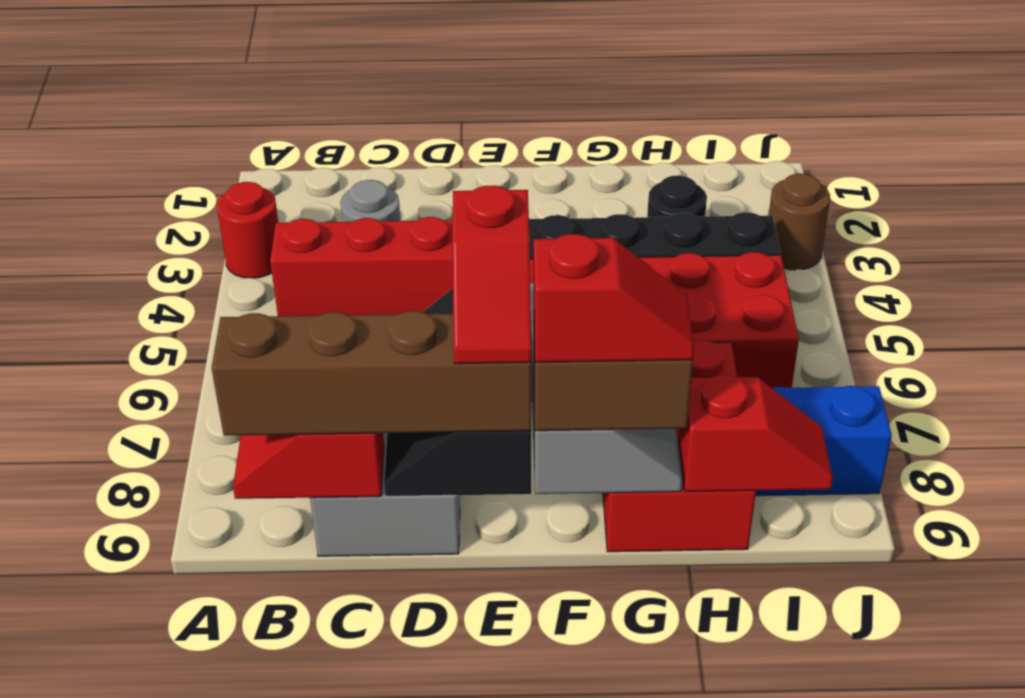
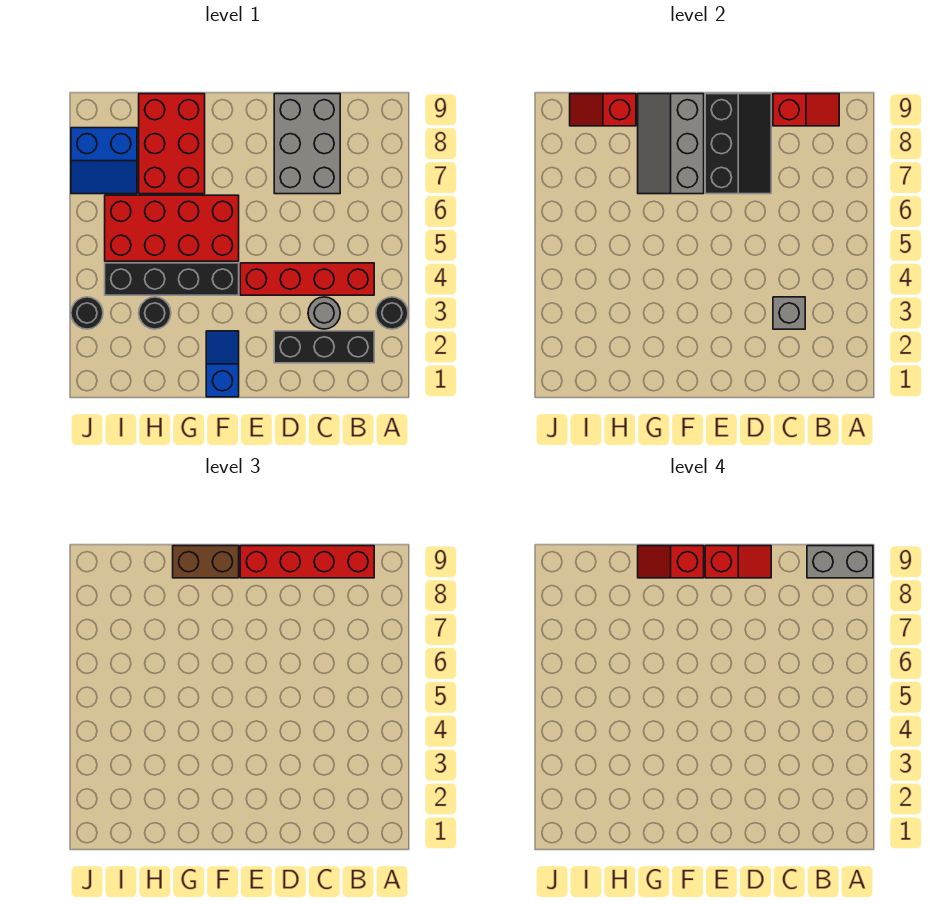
red round brick A3 level 1 -> black round brick A3 level 1
none -> grey brick A9:B9 level 4
none -> black brick B2:D2 level 1
brown brick B9:E9 level 3 -> red brick B9:E9 level 3
none -> grey brick C3 level 2
red slope E8:E9 level 4 top 8 -> red slope D9:E9 level 4 top E
none -> blue slope F1:F2 level 1 top 1
brown round brick J3 level 1 -> black round brick J3 level 1

